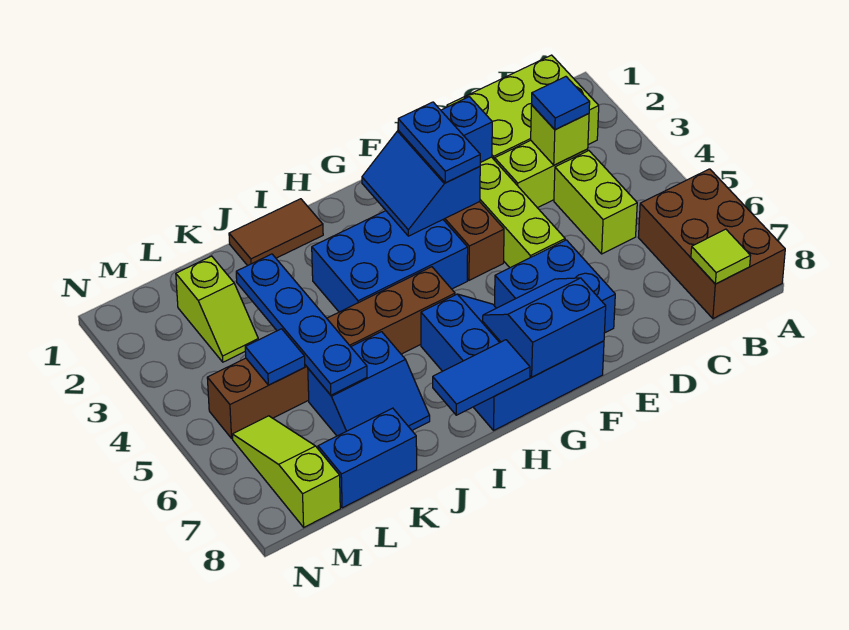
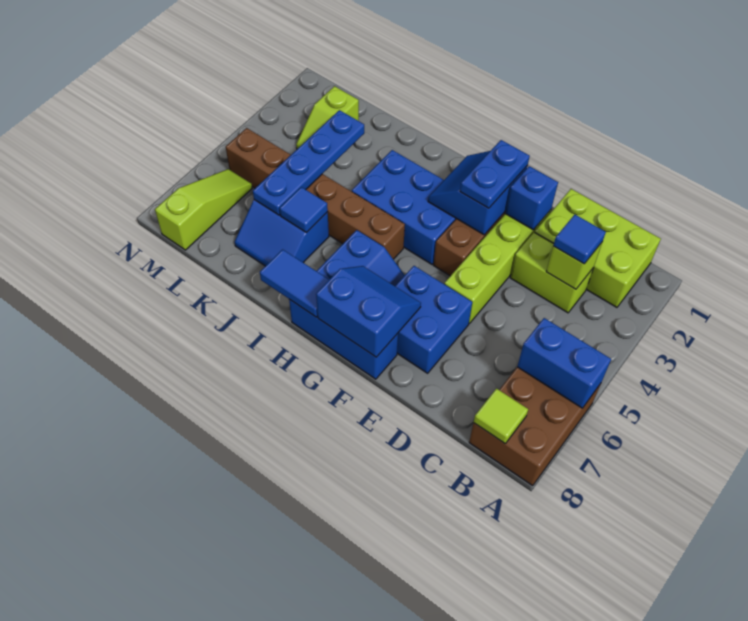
lime brick C4:C5 level 1 -> none
brown tile I1:J1 level 1 -> none
blue brick K8:L8 level 1 -> blue brick A6:B6 level 2
blue tile L5 level 2 -> blue tile J6 level 2

